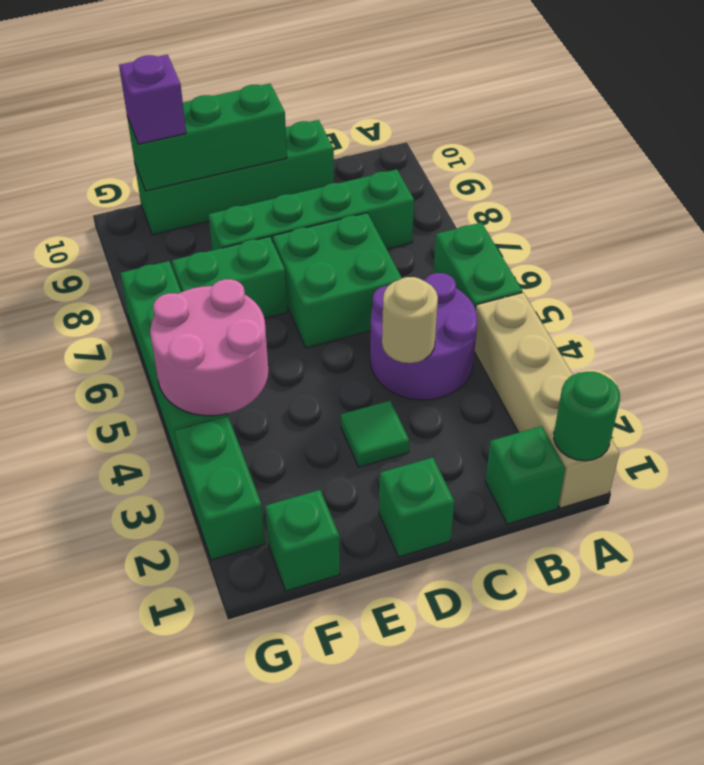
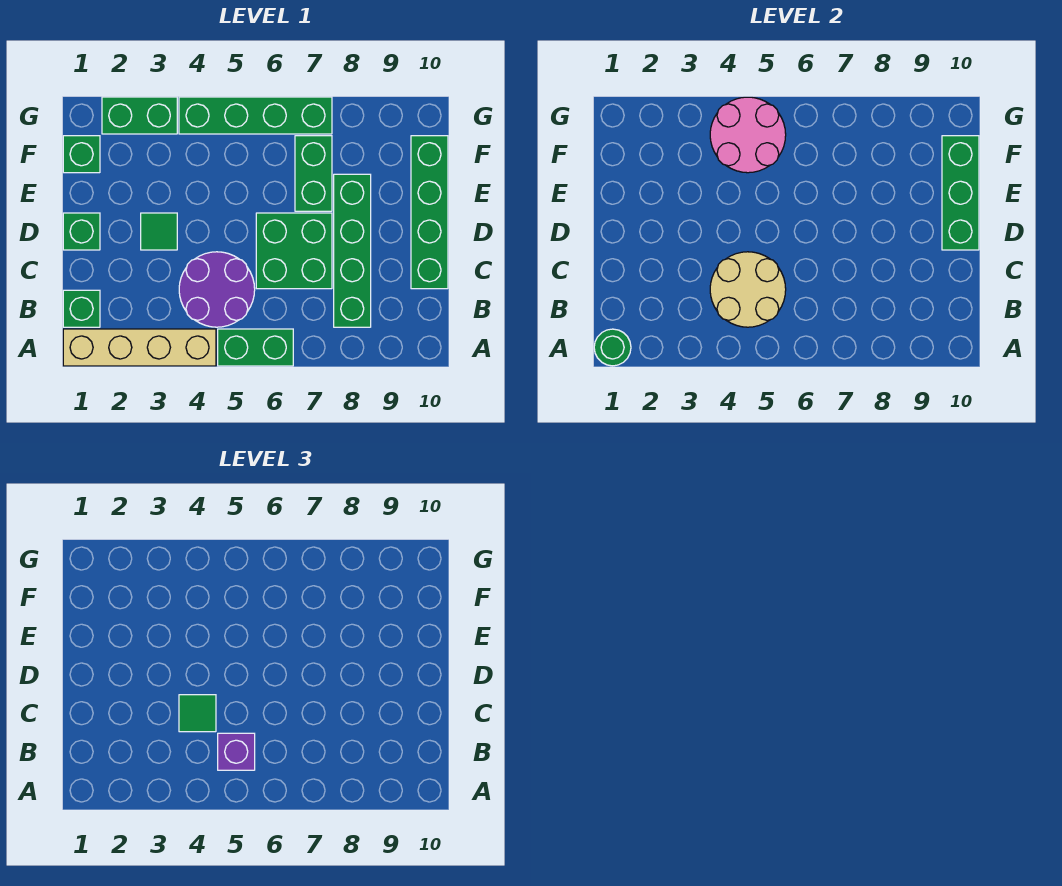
tan round brick C4 level 2 -> tan round brick B4:C5 level 2
none -> green tile C4 level 3
purple brick F10 level 3 -> purple brick B5 level 3

